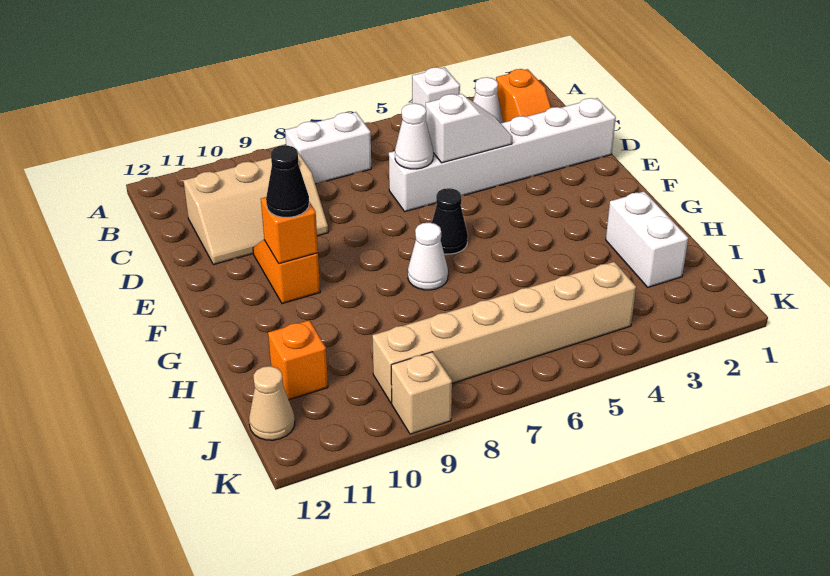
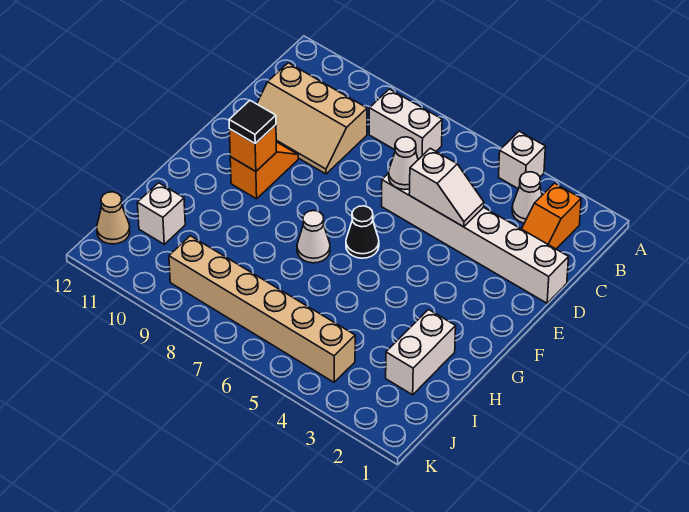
black cone F10 level 3 -> black tile F10 level 3
orange brick I11 level 1 -> white brick I11 level 1
tan brick K9 level 1 -> none

